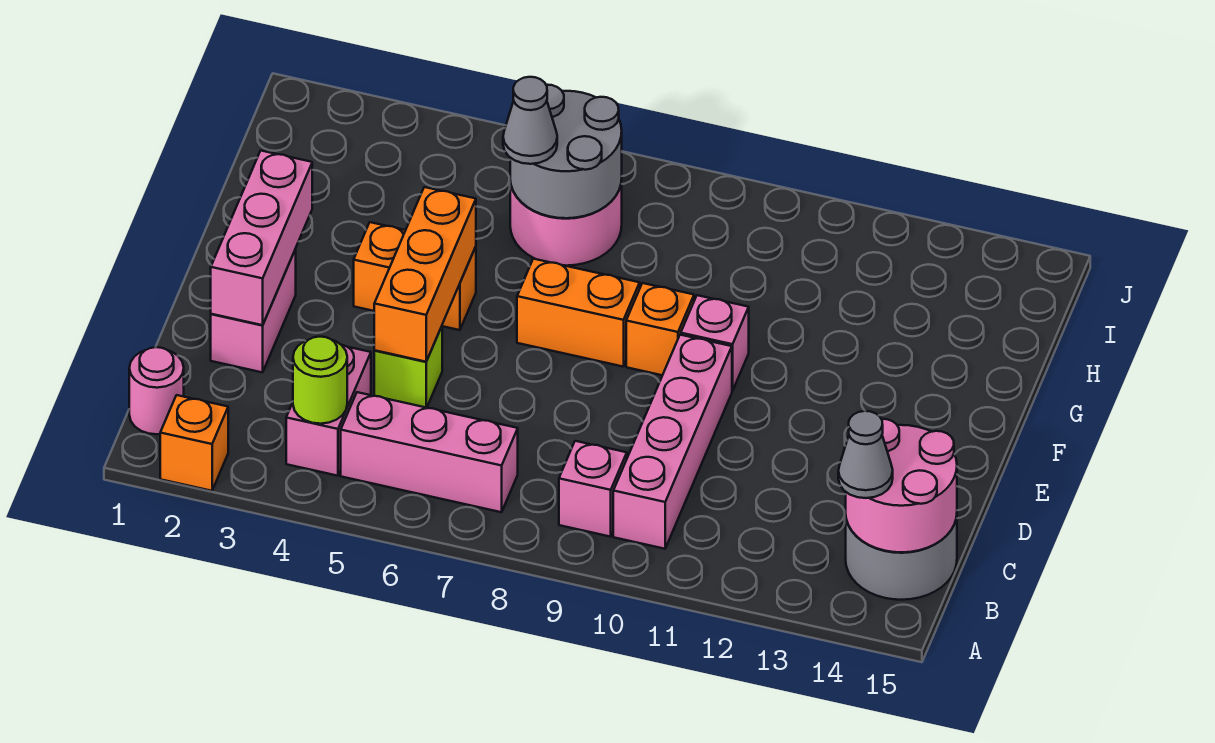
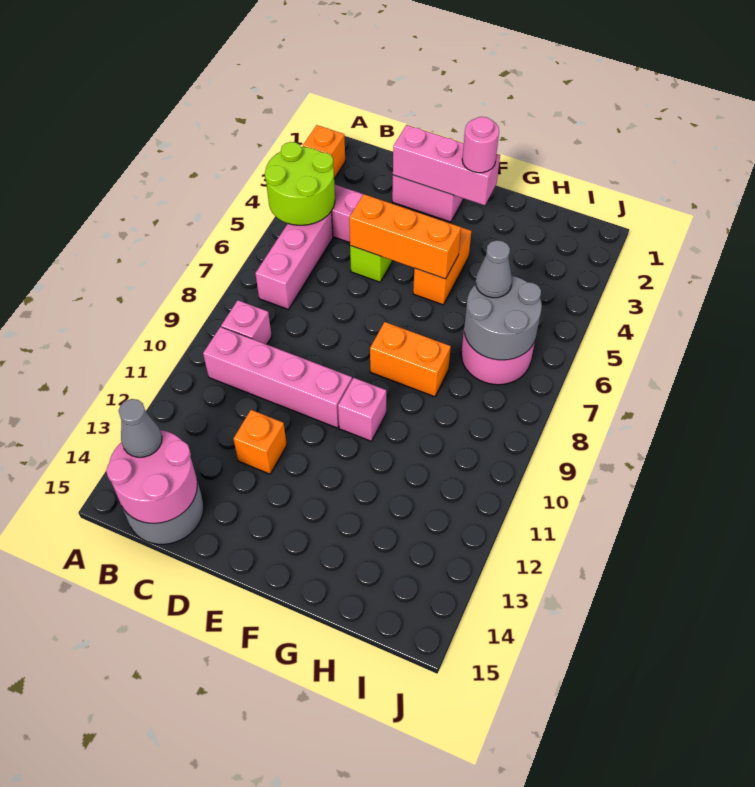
pink round brick B1 level 1 -> pink round brick F2 level 3
lime round brick B4 level 2 -> lime round brick A4:B5 level 2
orange brick F7:F8 level 1 -> orange brick F8:G8 level 1
orange brick F9 level 1 -> orange brick D12 level 1

